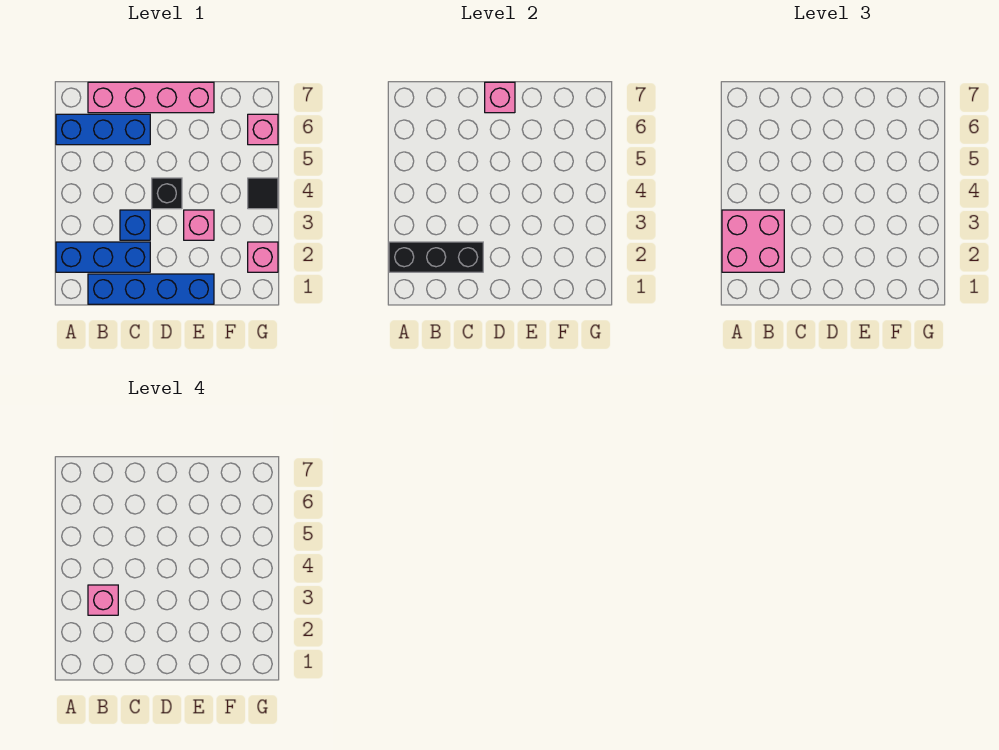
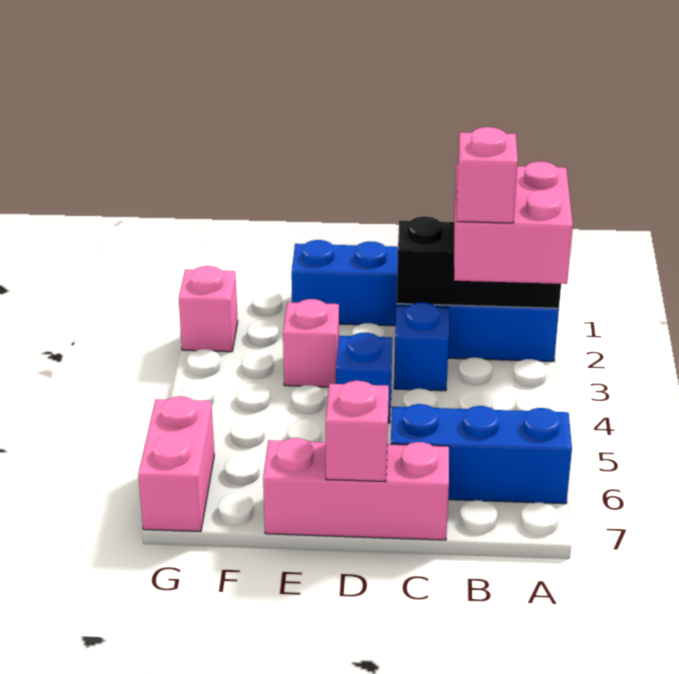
pink brick B7:E7 level 1 -> pink brick C7:E7 level 1
black brick D4 level 1 -> blue brick D4 level 1
black tile G4 level 1 -> none
pink brick G6 level 1 -> pink brick G6:G7 level 1

